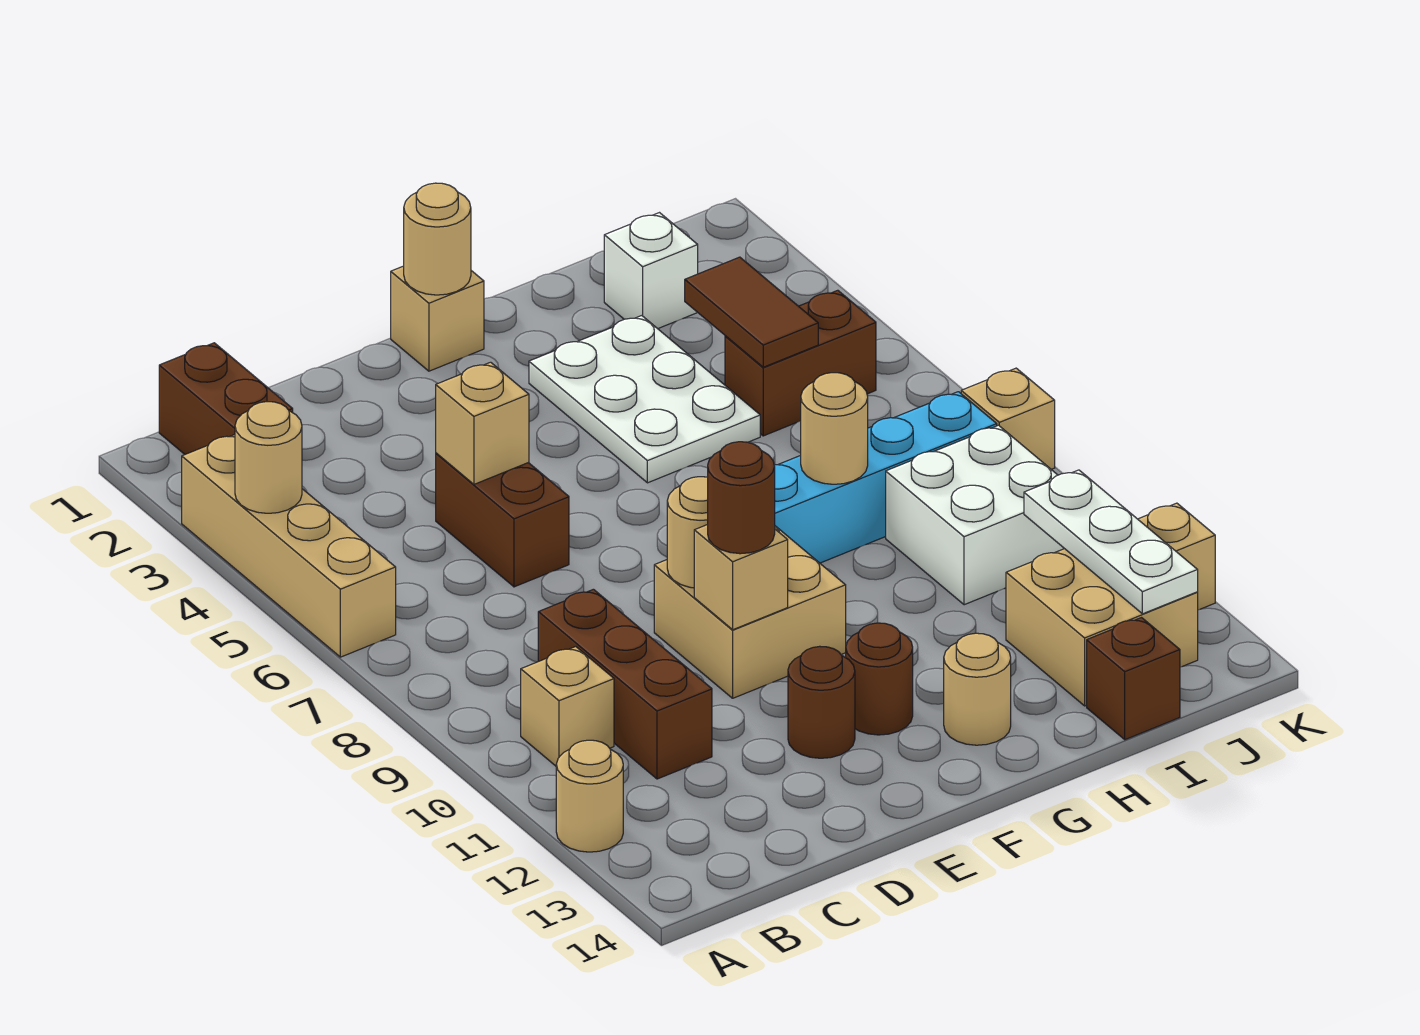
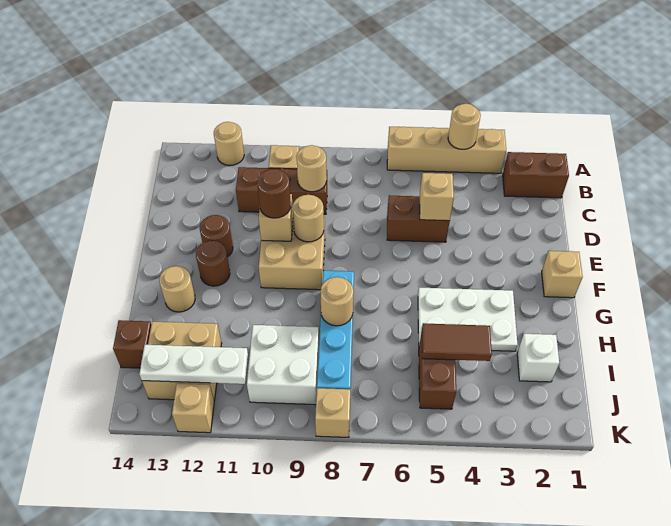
tan round brick F1 level 2 -> tan round brick C9 level 2

